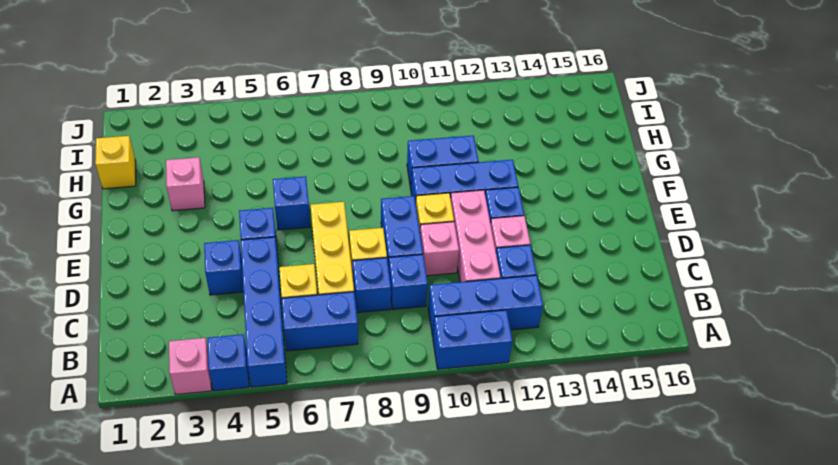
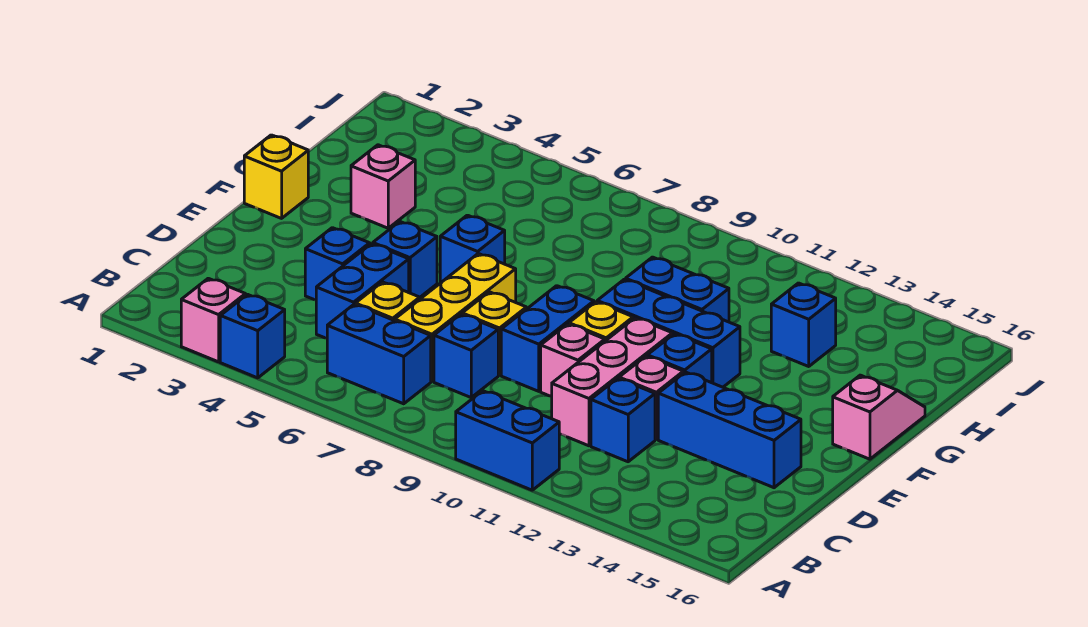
blue brick A5:D5 level 1 -> blue brick C5:D5 level 1
blue brick B10:B12 level 1 -> blue brick D13:D15 level 1
blue brick C9 level 1 -> blue brick H13 level 1
none -> pink slope F16:G16 level 1 top F
yellow brick H1 level 1 -> yellow brick F1 level 1

